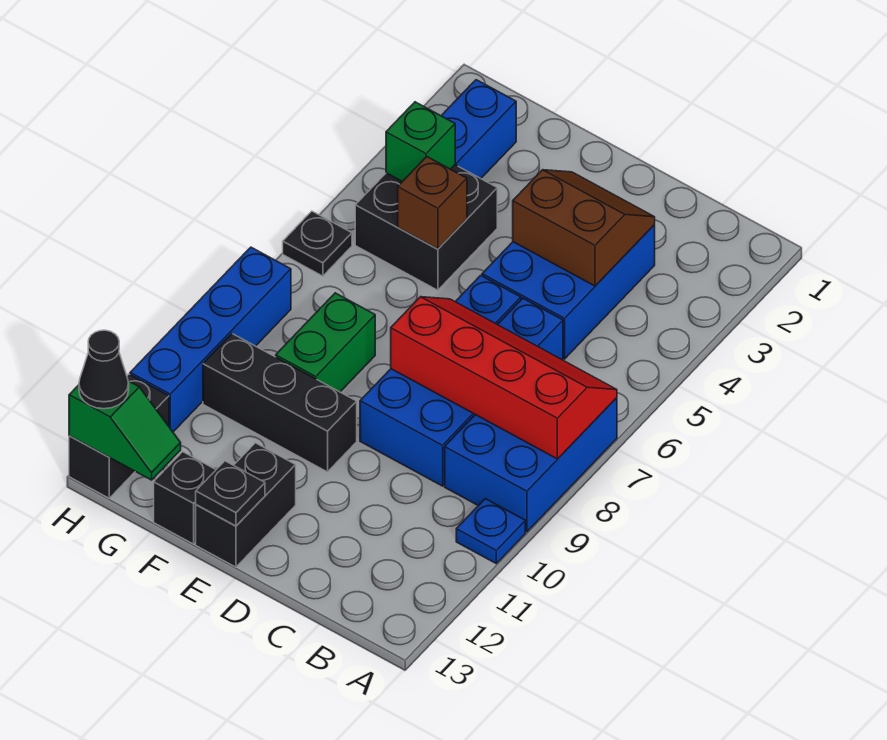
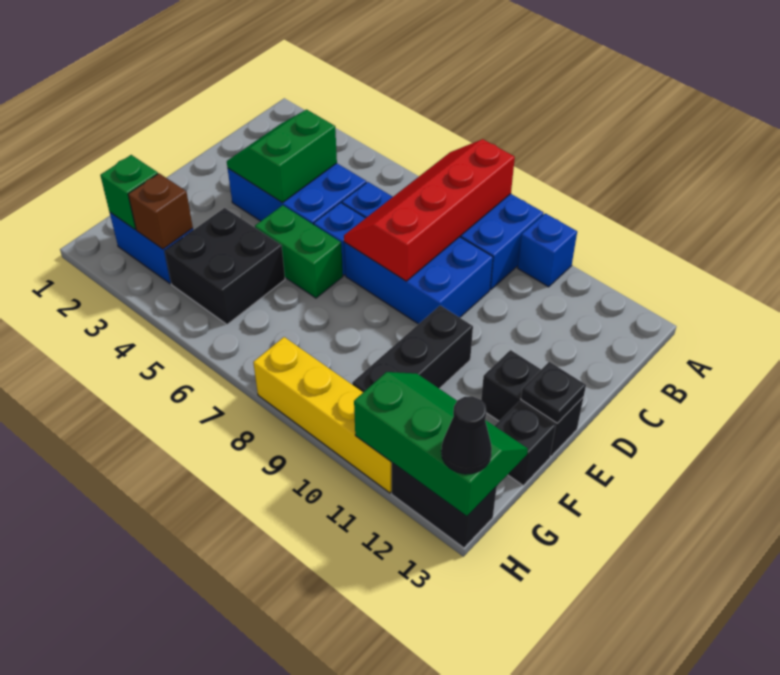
blue plate A10 level 1 -> blue brick A10 level 1
brown slope C3:D4 level 2 top 4 -> green slope C3:D4 level 2 top 4
brown brick F5 level 2 -> brown brick G3 level 2
green brick F8:F9 level 1 -> green brick E5:E6 level 1
green brick G4 level 2 -> green brick G2 level 2
green slope G13:H13 level 2 top H -> green slope G11:H13 level 2 top H
black plate H6 level 1 -> none
blue brick H8:H11 level 1 -> yellow brick H8:H11 level 1

